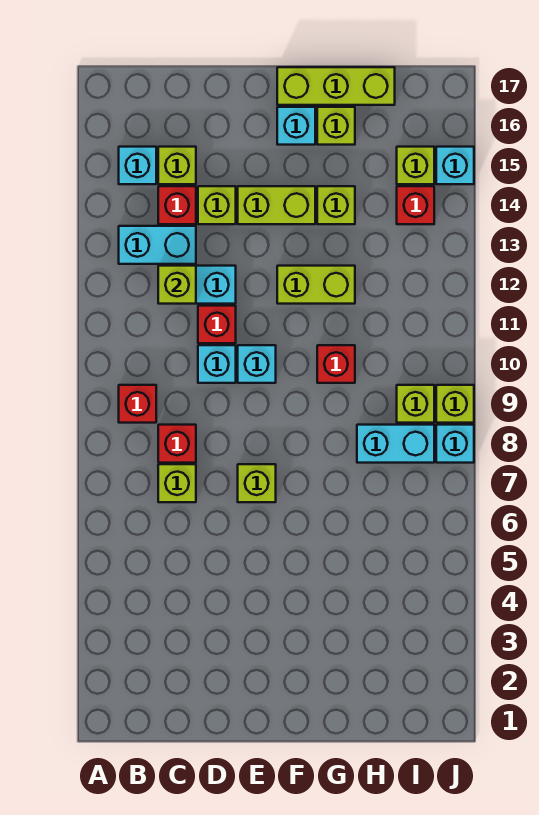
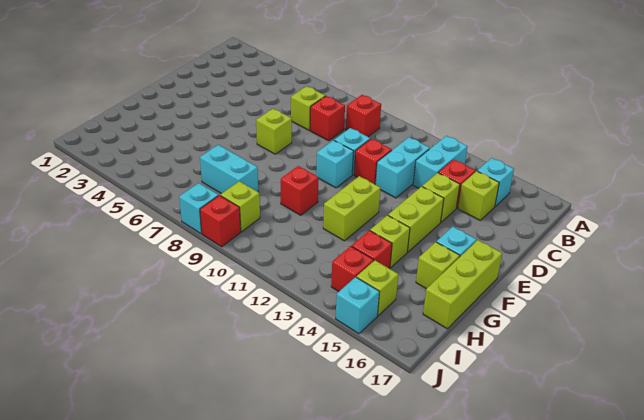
lime brick C12 level 2 -> none
cyan brick H8:I8 level 1 -> cyan brick H7:H8 level 1
none -> red brick H14 level 1
lime brick J9 level 1 -> red brick J9 level 1

